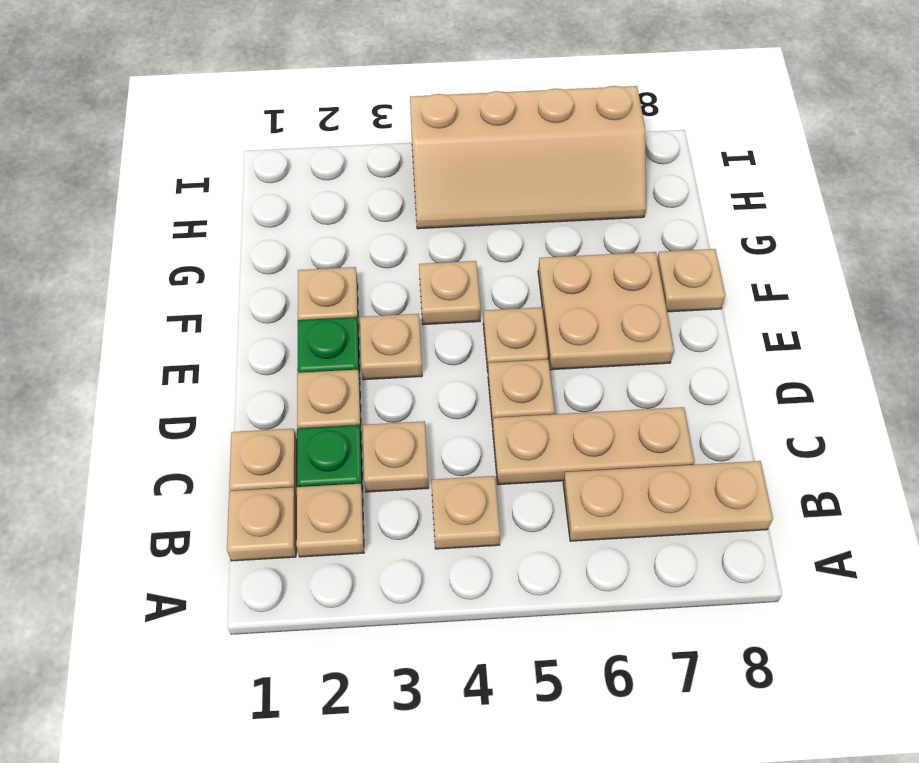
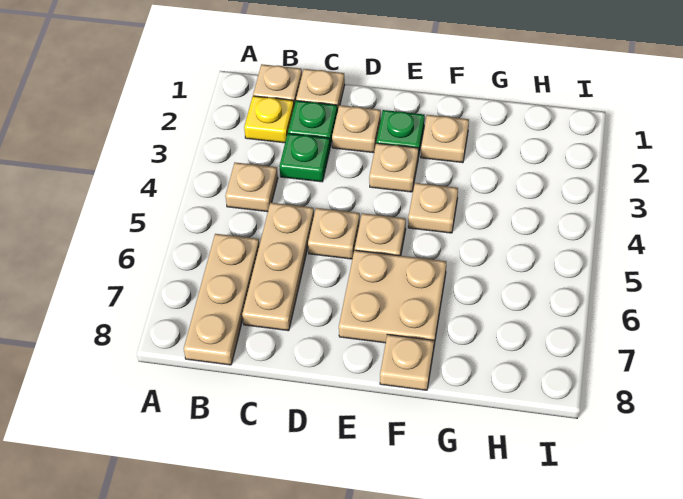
tan plate B2 level 1 -> yellow plate B2 level 1
tan plate C3 level 1 -> green plate C3 level 1
tan slope H4:I7 level 1 top I -> none

